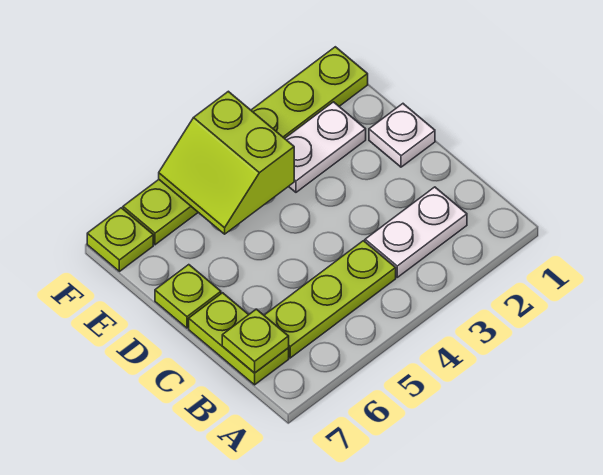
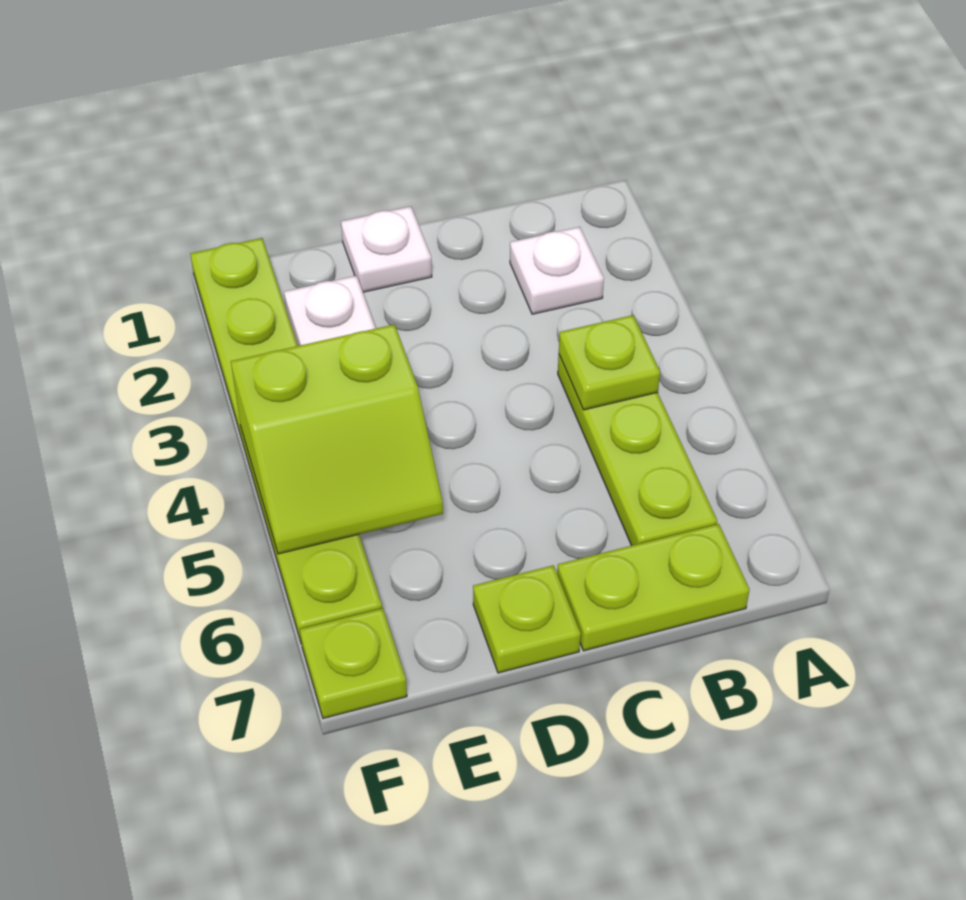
white plate B2:B3 level 1 -> white plate B2 level 1
lime plate B7 level 2 -> lime plate B4 level 2

